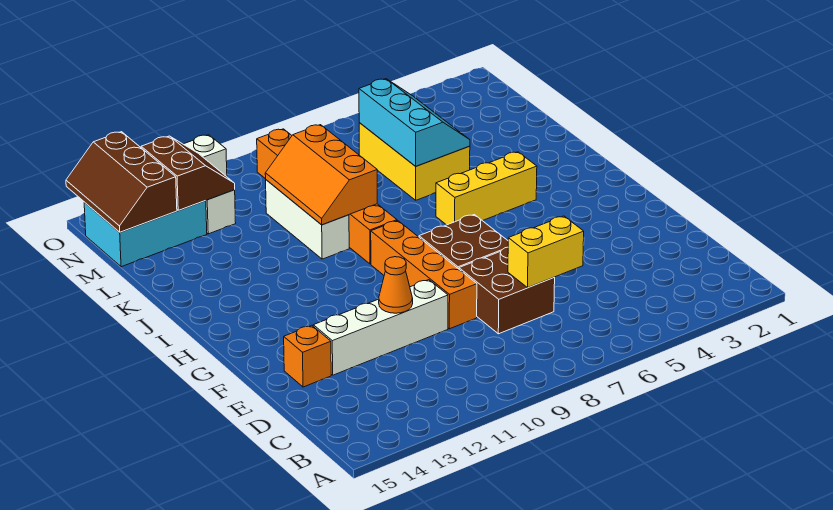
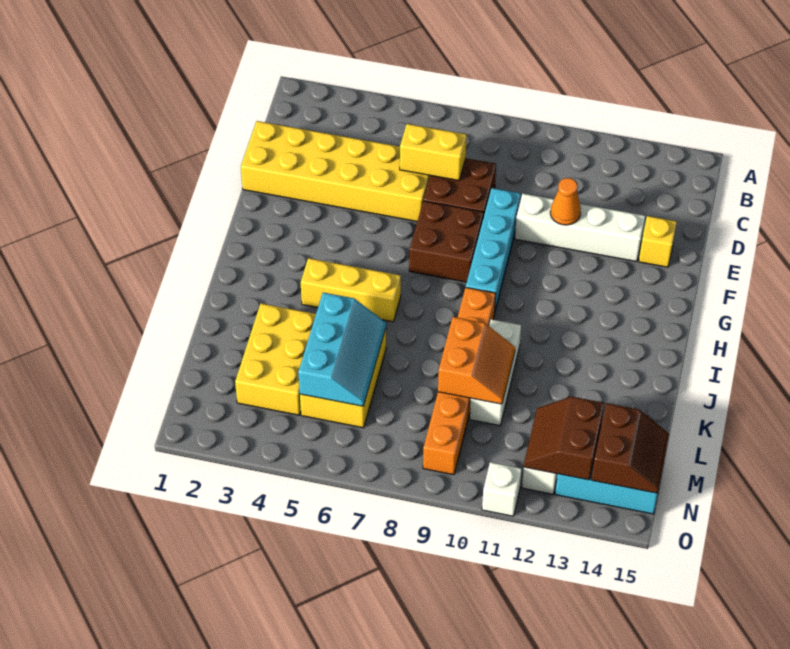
none -> yellow brick D1:E6 level 1
orange brick E9:H9 level 1 -> cyan brick E9:H9 level 1
orange brick E14 level 1 -> yellow brick E14 level 1
orange slope J9:L10 level 2 top 9 -> orange slope K9:L10 level 2 top 9
none -> yellow brick K3:M4 level 1
cyan slope K5:M6 level 2 top 6 -> cyan slope K5:M6 level 2 top 5
brown slope M14:O15 level 2 top 14 -> brown slope M14:N15 level 2 top 14

